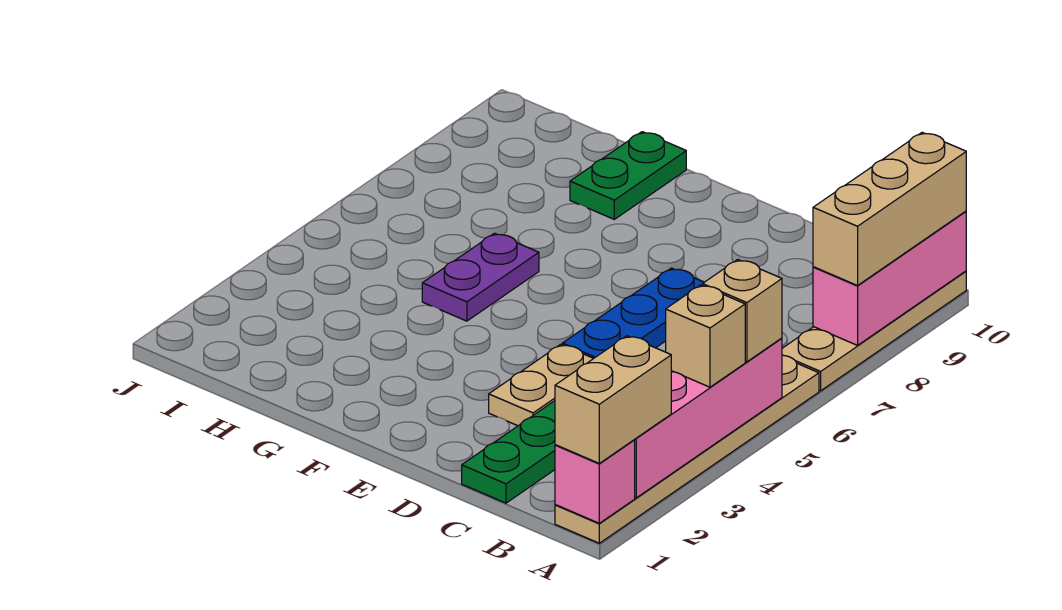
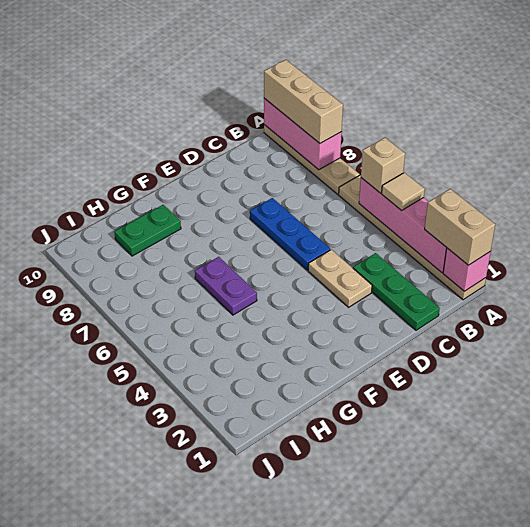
tan brick A4 level 3 -> tan tile A4 level 3
green plate G9:G10 level 1 -> green plate G9:H9 level 1

